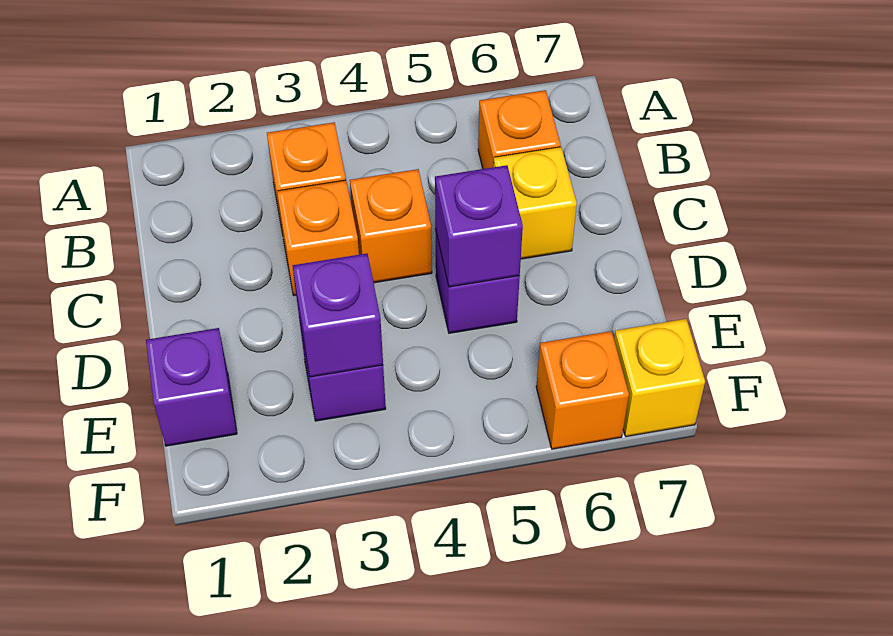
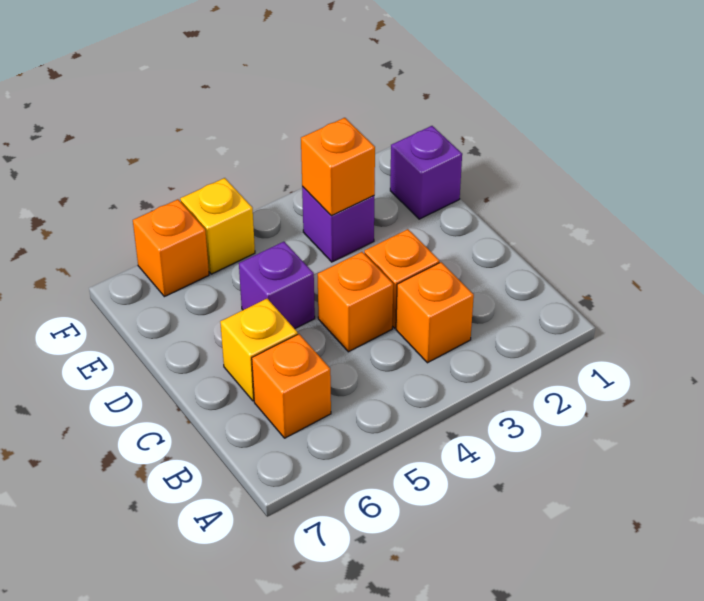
purple brick D5 level 2 -> none
purple brick E3 level 2 -> orange brick E3 level 2
yellow brick F7 level 1 -> yellow brick F5 level 1

